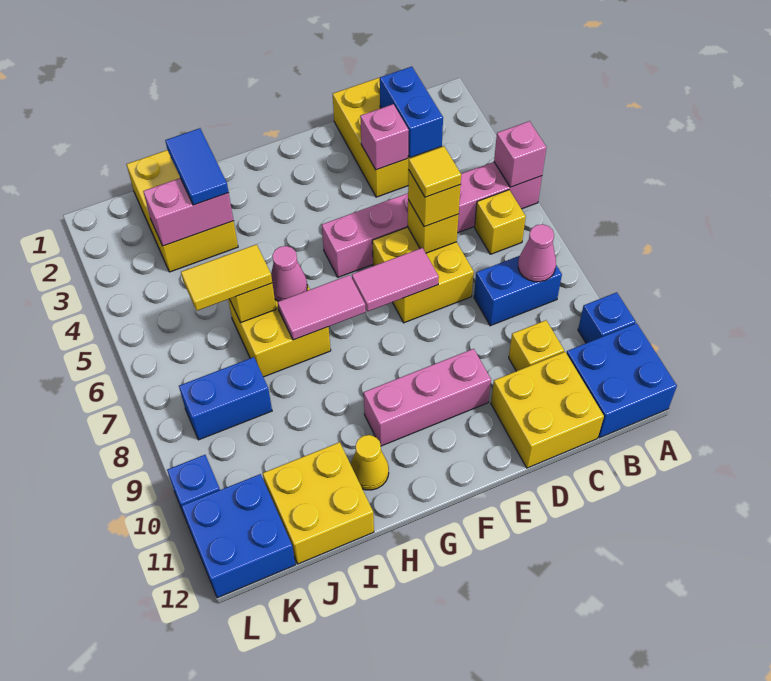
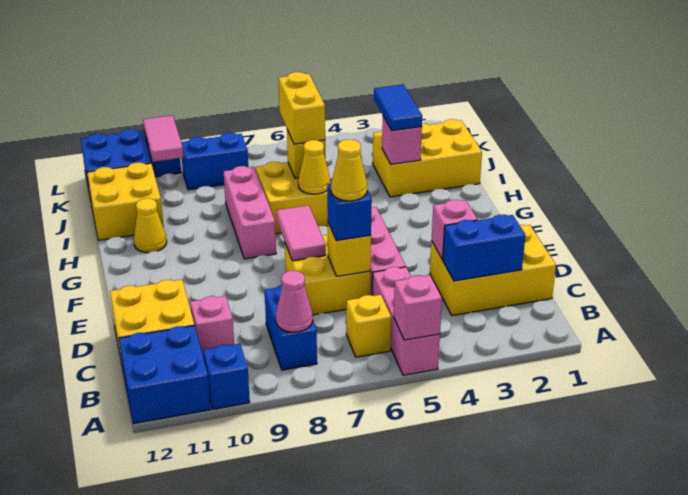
yellow brick C10 level 1 -> pink brick C10 level 1
yellow brick D6 level 3 -> blue brick D6 level 3
yellow tile D6 level 4 -> yellow cone D6 level 4
pink brick E10:G10 level 1 -> pink brick G8:I8 level 1
pink tile G7:H7 level 2 -> pink tile K10:L10 level 2
pink cone H6 level 2 -> yellow cone H6 level 2
blue tile I2:I3 level 3 -> blue tile I3:J3 level 3
pink brick I3:J3 level 2 -> pink brick I3 level 2
yellow tile I6:J6 level 3 -> yellow brick I6:J6 level 3
blue brick J8:K8 level 1 -> blue brick K8:K9 level 1

